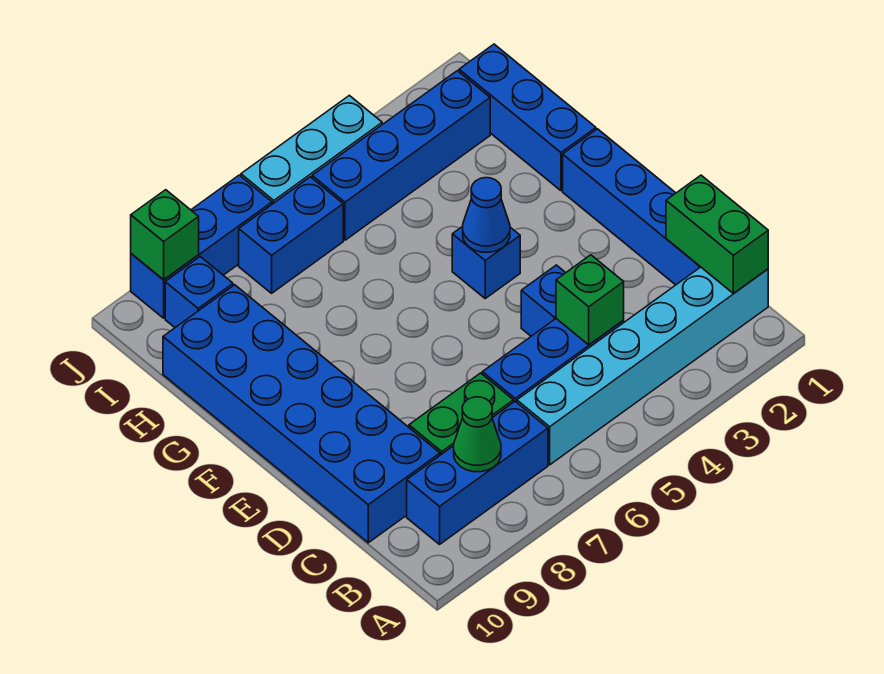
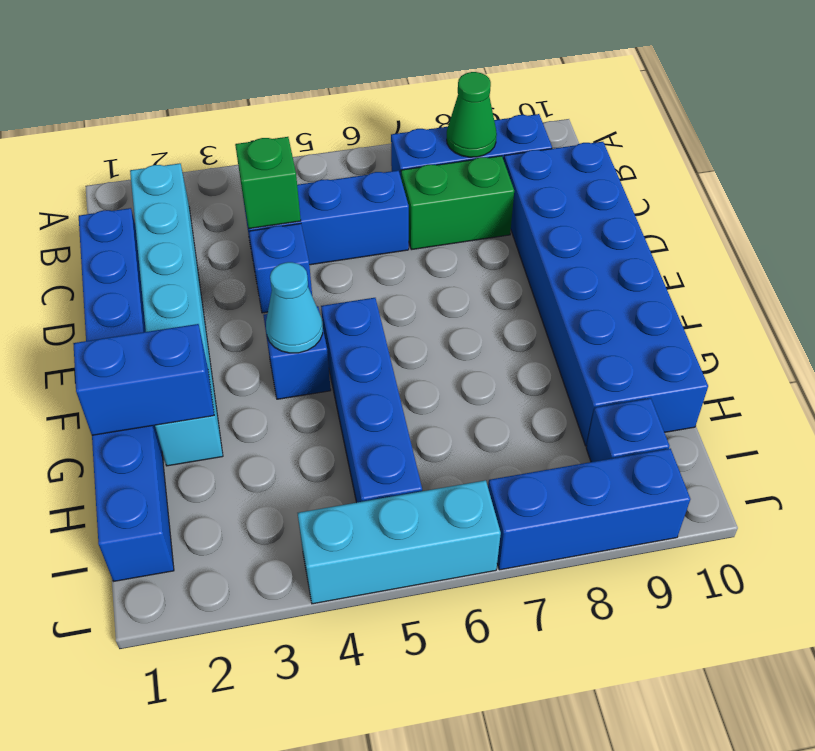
cyan brick B1:B6 level 1 -> cyan brick B2:G2 level 1
green brick B1:C1 level 2 -> none
blue cone F4 level 2 -> cyan cone F4 level 2
blue brick I2:I5 level 1 -> blue brick F5:I5 level 1
blue brick I6:I7 level 1 -> blue brick G1:G2 level 2
green brick J9 level 2 -> none

